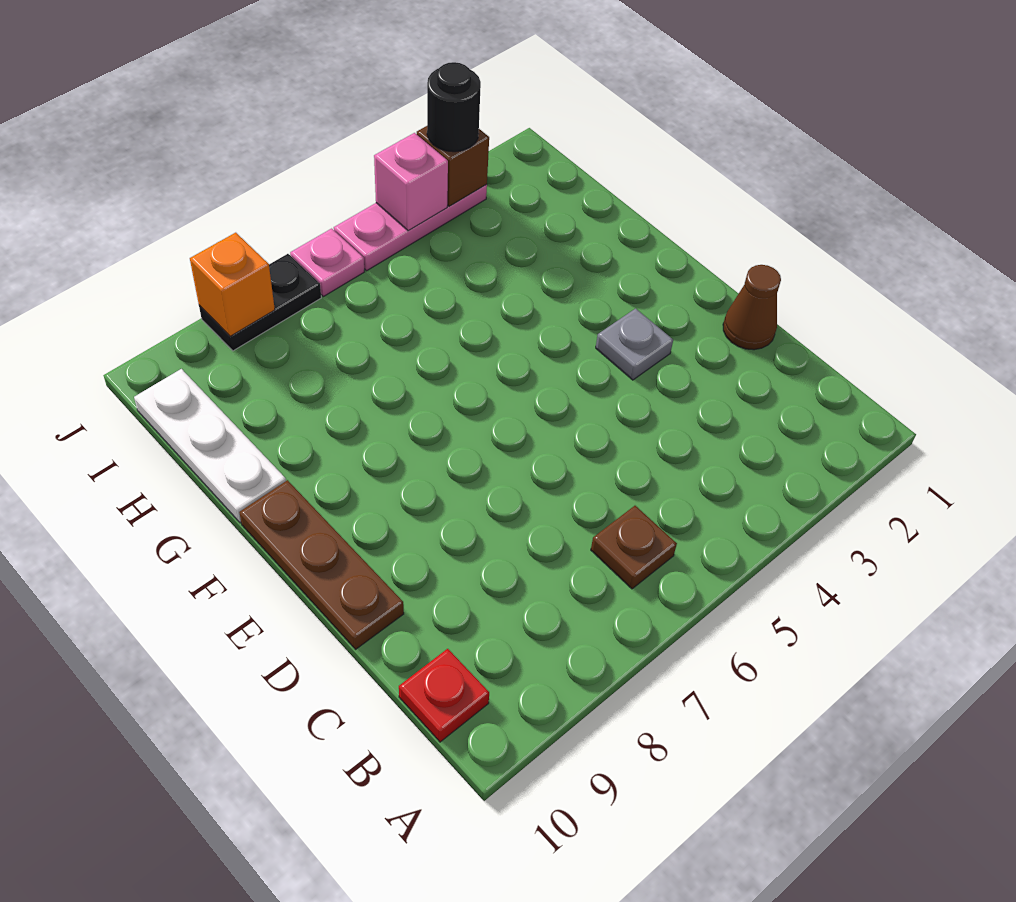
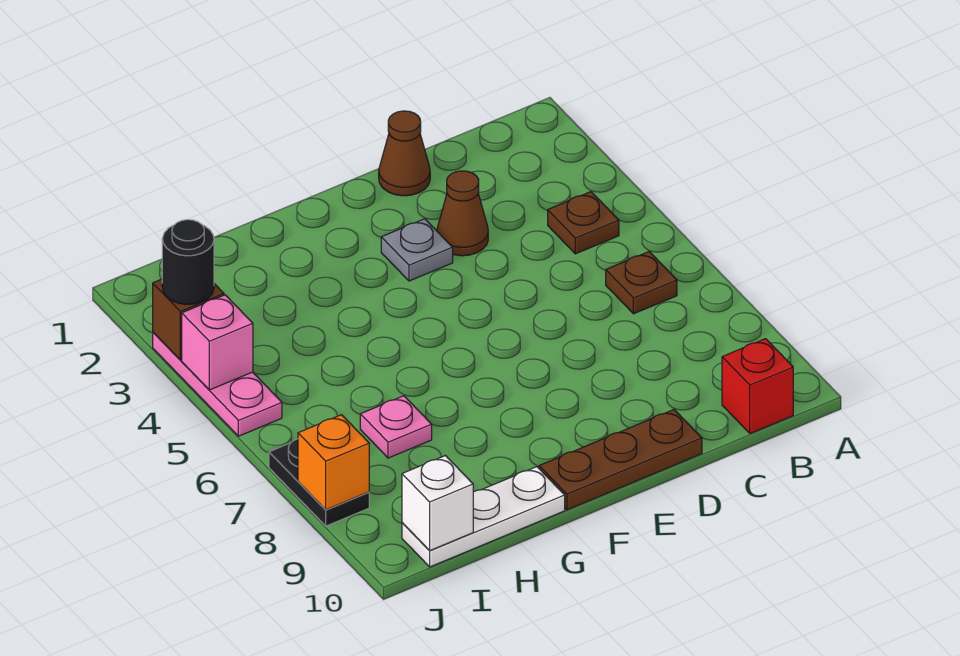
none -> brown plate B4 level 1
red plate B10 level 1 -> red brick B10 level 1
none -> brown cone D3 level 1
none -> white brick I10 level 2
pink plate J6 level 1 -> pink plate H7 level 1

